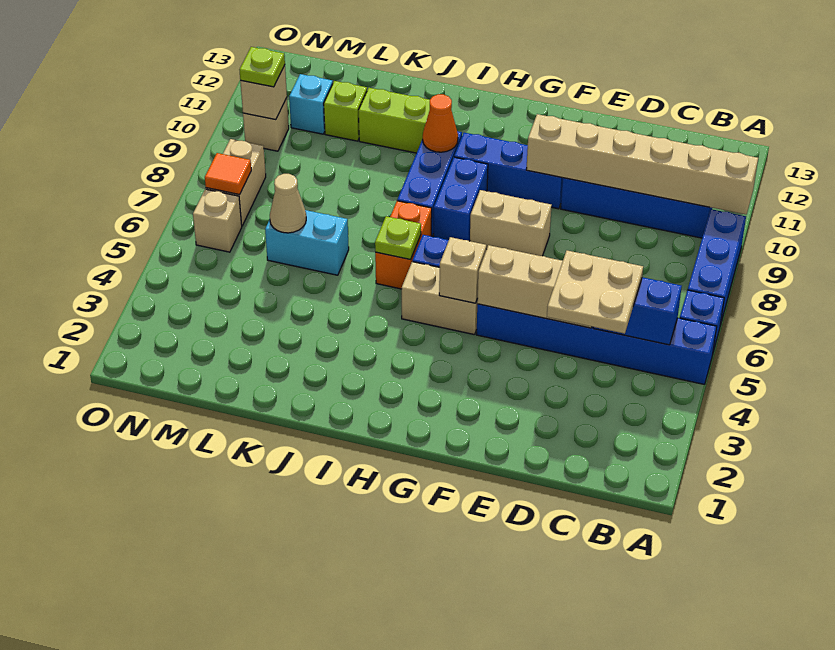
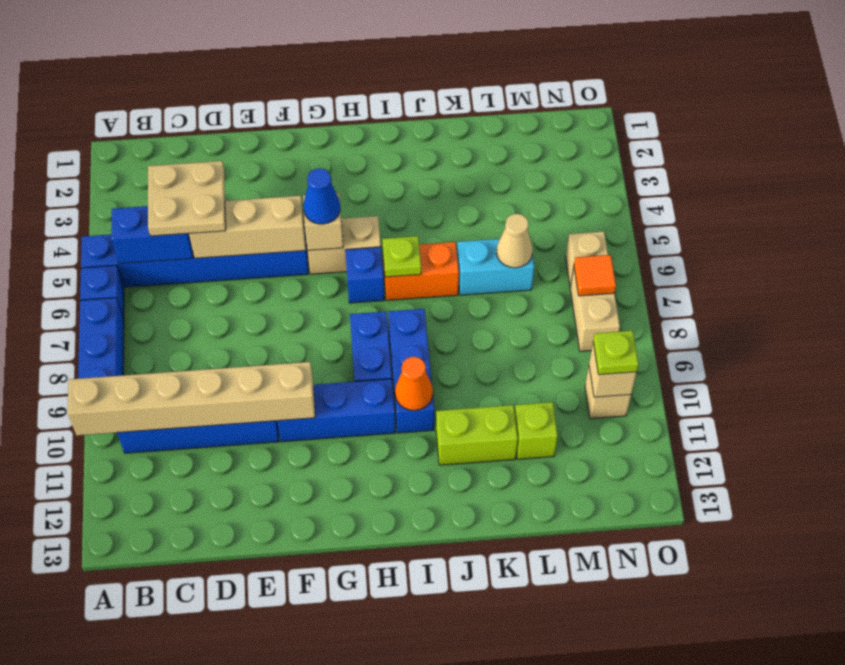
tan brick F8:G8 level 1 -> none
none -> blue cone G5 level 3
orange brick I6:I7 level 1 -> orange brick I6:J6 level 1
cyan brick M11 level 1 -> none

